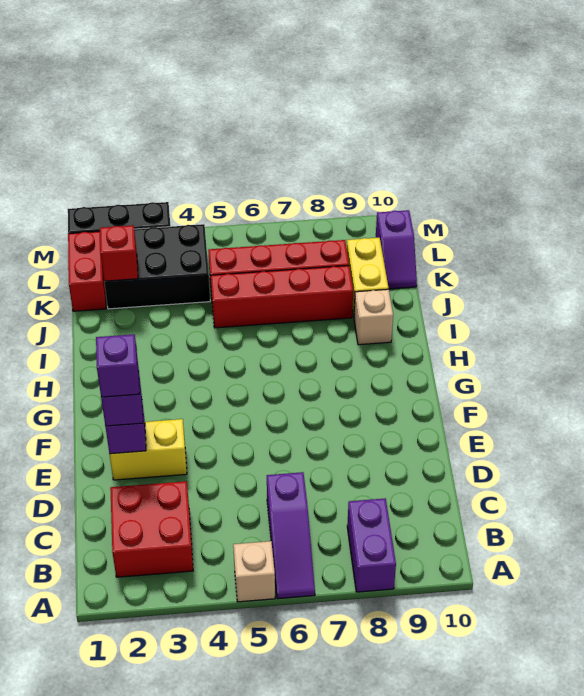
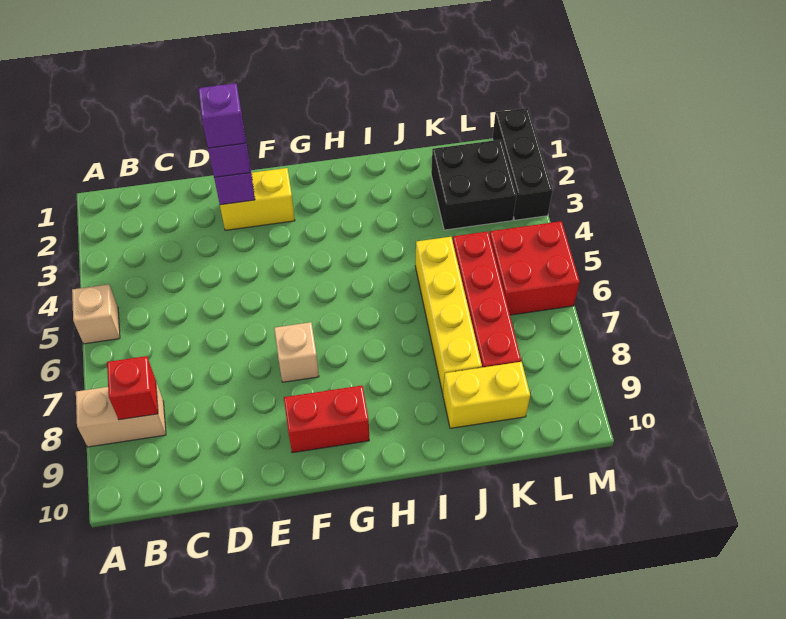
purple slope A6:C6 level 1 top C -> none
purple brick A8:B8 level 1 -> tan brick A8:B8 level 1
red brick B2:C3 level 1 -> red brick L5:M6 level 1
yellow brick E2:E3 level 1 -> yellow brick E2:F2 level 1
tan brick I9 level 1 -> tan brick F7 level 1
red brick J5:J8 level 1 -> yellow brick J5:J8 level 1
red brick K1:L1 level 1 -> red brick F9:G9 level 1
black brick K2:L4 level 1 -> black brick K2:L3 level 1
red brick K2 level 2 -> red brick B8 level 2
purple slope K10:L10 level 1 top L -> none

